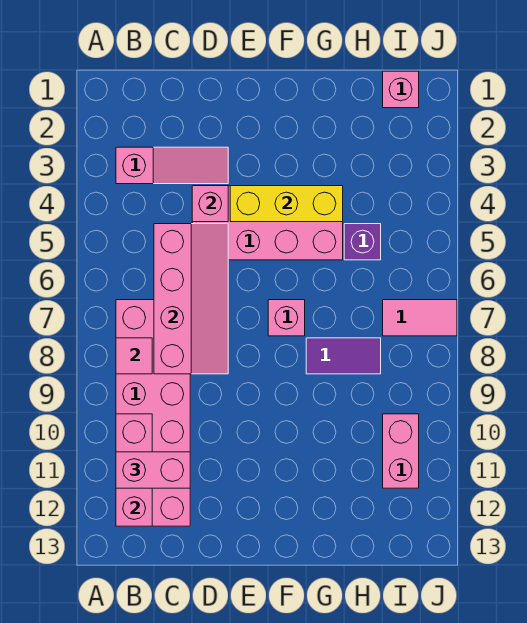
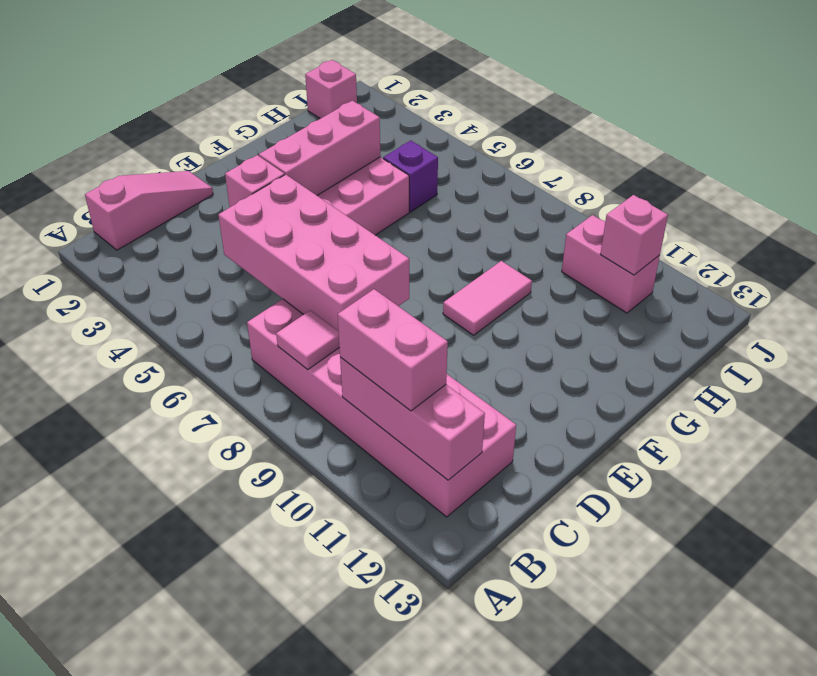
pink slope B3:D3 level 1 top B -> pink slope B1:D1 level 1 top B
pink brick B11:C11 level 3 -> pink brick B10:B11 level 3
pink slope C5:D8 level 2 top C -> pink brick C5:D8 level 2
yellow brick E4:G4 level 2 -> pink brick E4:G4 level 2
pink brick F7 level 1 -> pink brick I11 level 2
purple tile G8:H8 level 1 -> none
pink tile I7:J7 level 1 -> pink tile F9:G9 level 1

